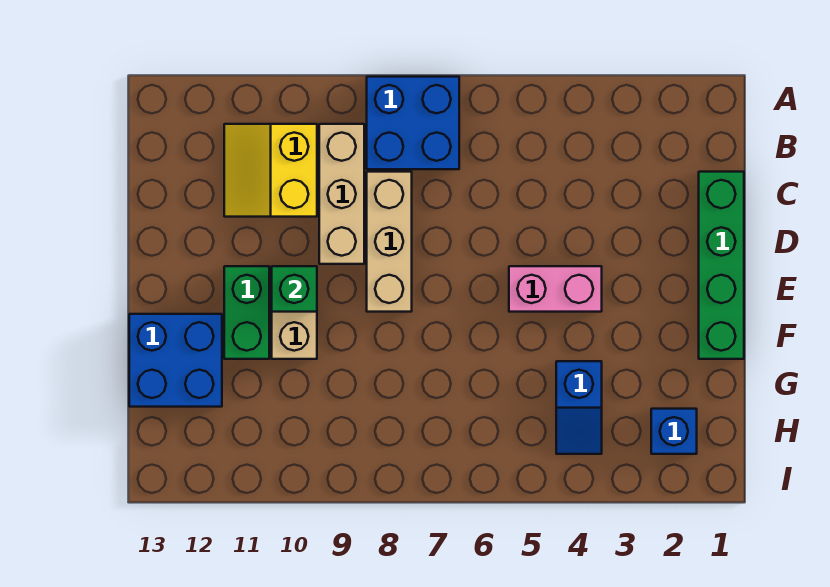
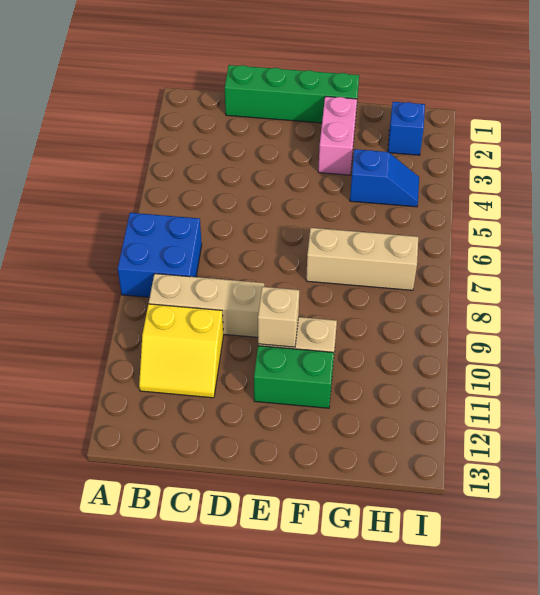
tan brick C8:E8 level 1 -> tan brick F7:H7 level 1
pink brick E4:E5 level 1 -> pink brick F2:F3 level 1
green brick E10 level 2 -> tan brick E10 level 2
blue brick F12:G13 level 1 -> none

